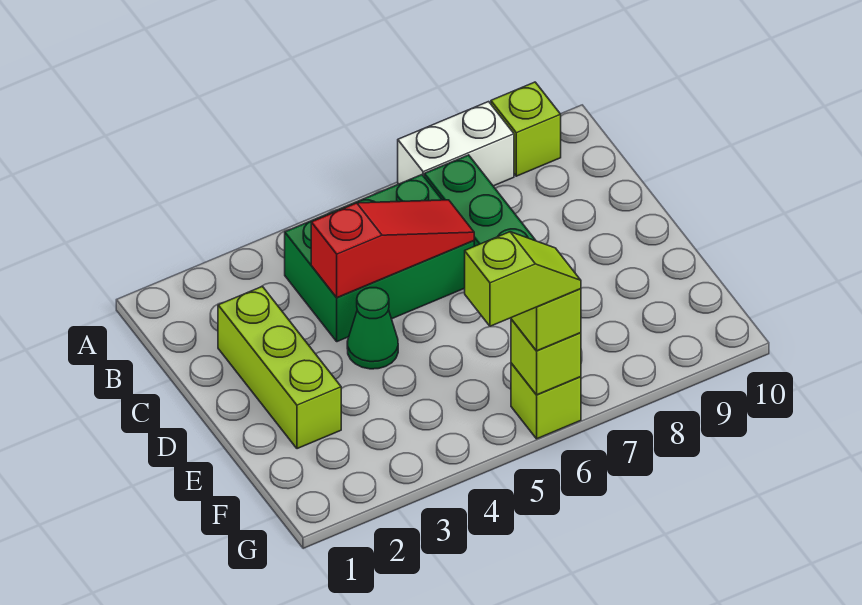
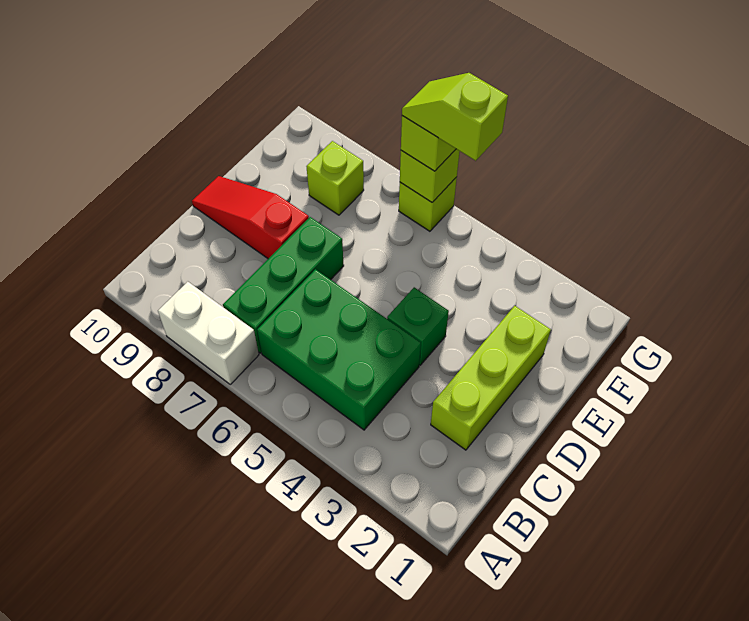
lime brick A9 level 1 -> lime brick F8 level 1
red slope C4:C6 level 2 top 4 -> red slope D8:D10 level 1 top 8
green cone D4 level 1 -> green brick D4 level 1

